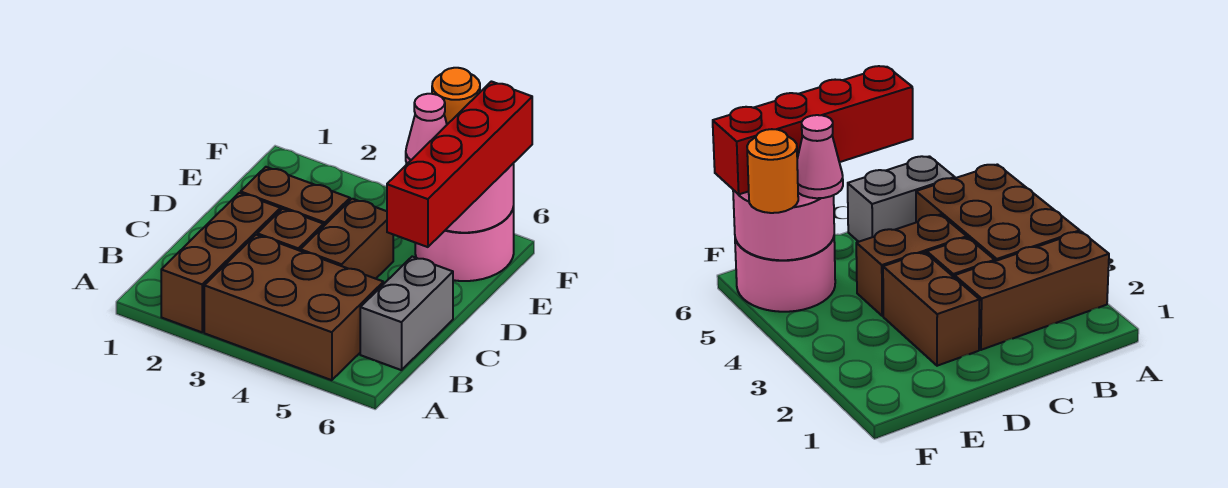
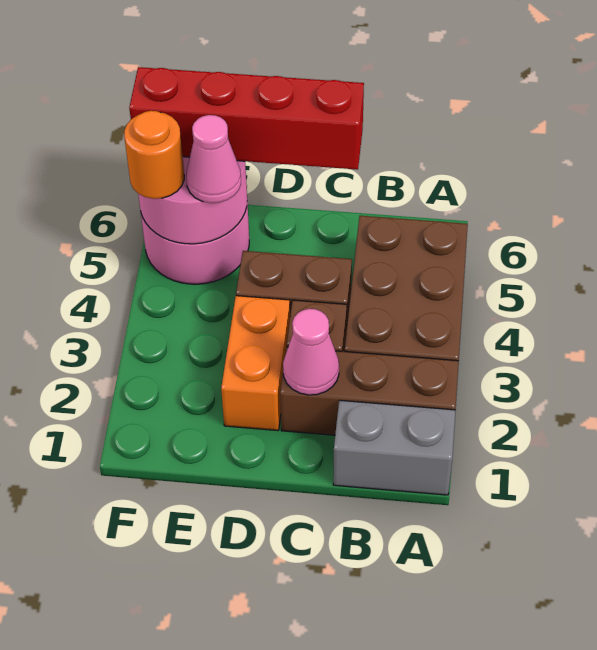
grey brick B6:C6 level 1 -> grey brick A1:B1 level 1
none -> pink cone C2 level 2
brown brick D2:D3 level 1 -> orange brick D2:D3 level 1

